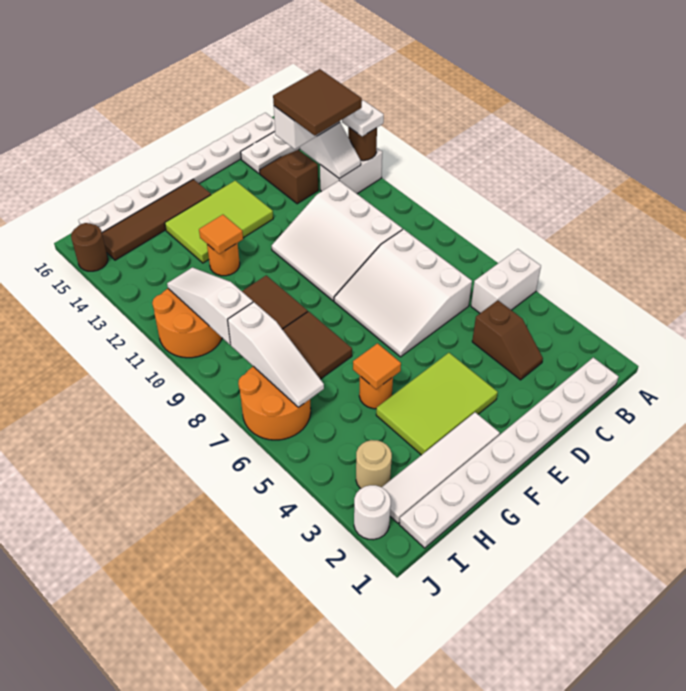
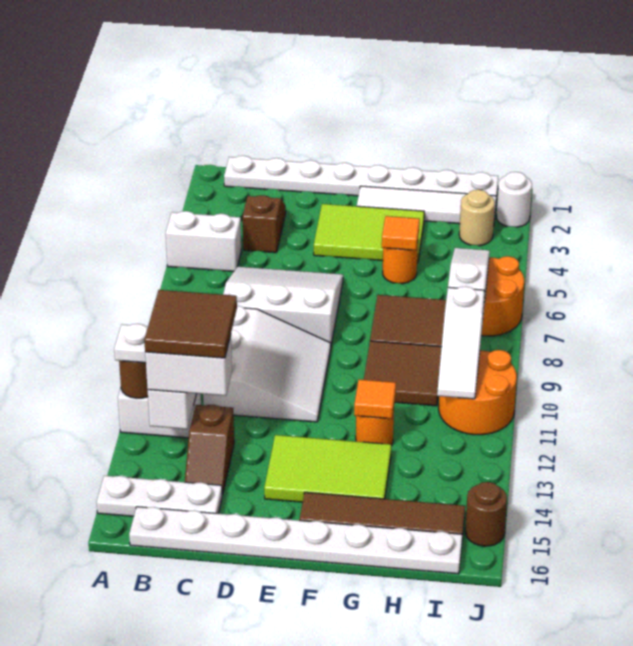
white slope C6:E8 level 1 top C -> white slope C6:E8 level 1 top 8

